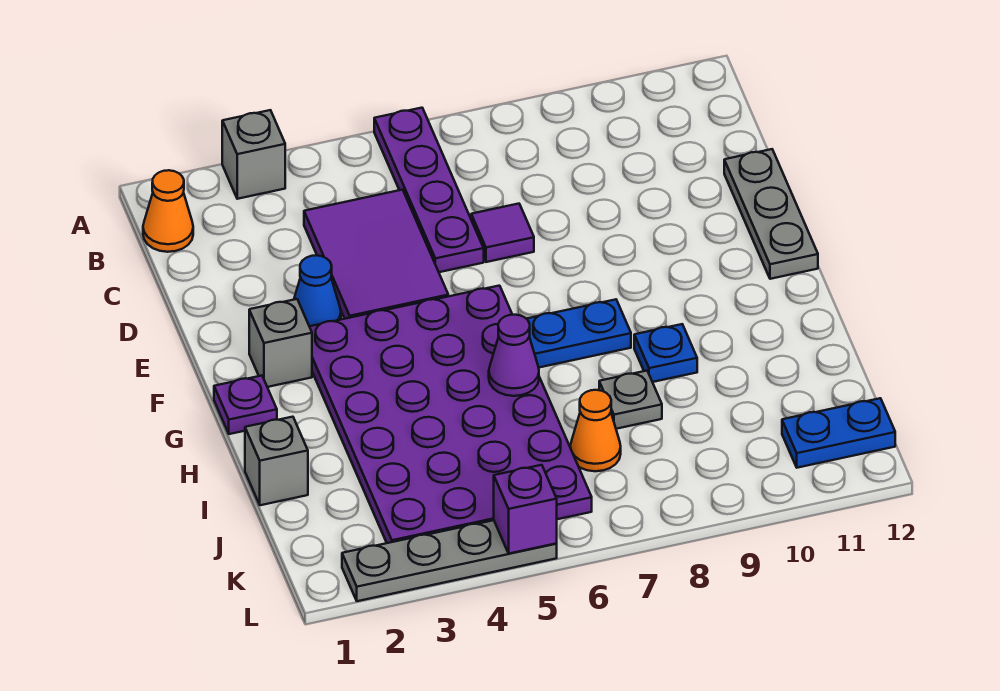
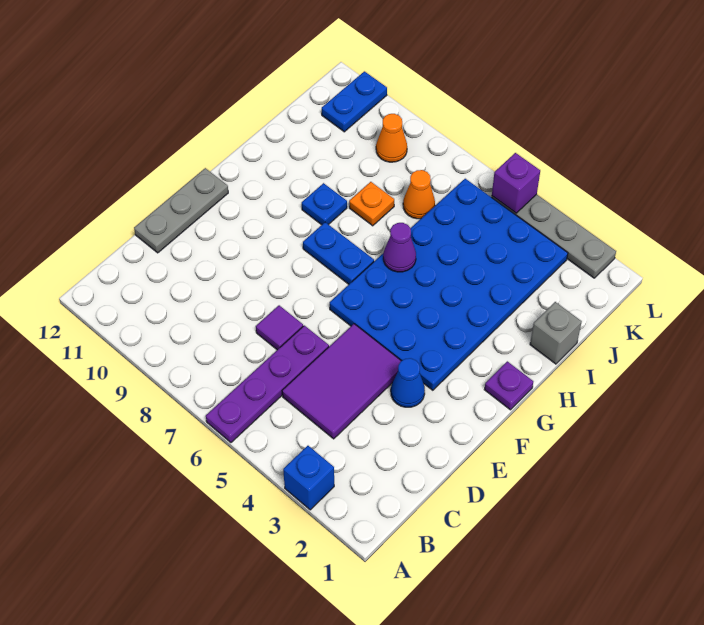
grey brick A3 level 1 -> blue brick A3 level 1
orange cone B1 level 1 -> orange cone K9 level 1
grey brick F2 level 1 -> none
purple plate F3:K6 level 1 -> blue plate F3:K6 level 1
grey plate I8 level 1 -> orange plate I8 level 1
blue plate K11:K12 level 1 -> blue plate K11:L11 level 1

